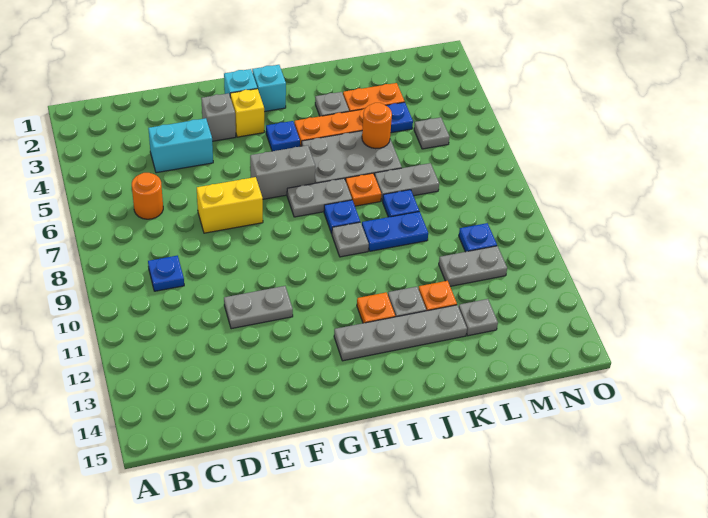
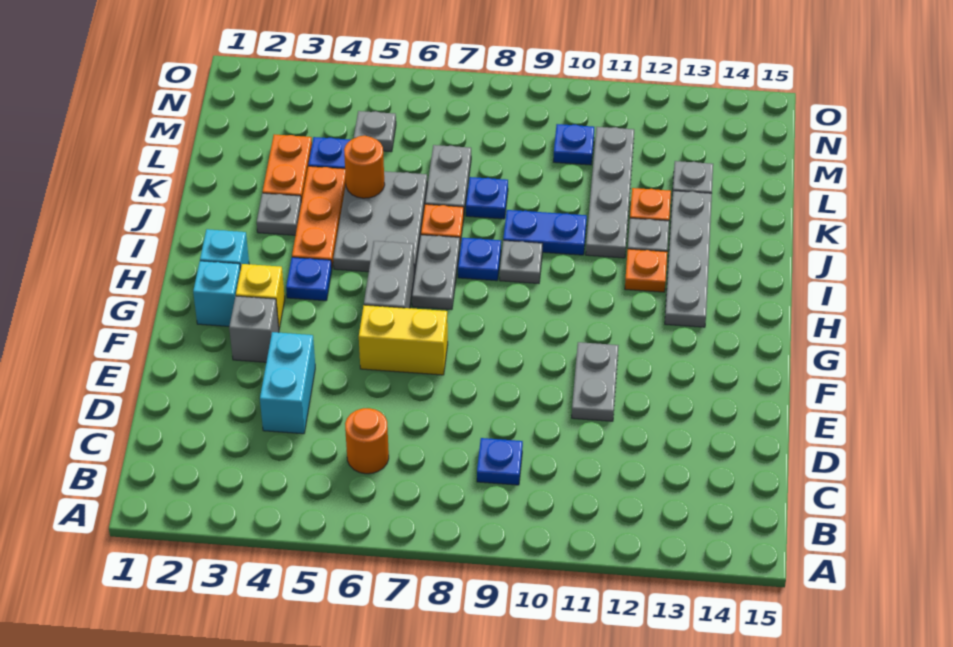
yellow brick E7:F7 level 1 -> yellow brick F6:F7 level 1
blue plate J9:K9 level 1 -> blue plate J9:J10 level 1
grey plate L11:M11 level 1 -> grey plate J11:M11 level 1

